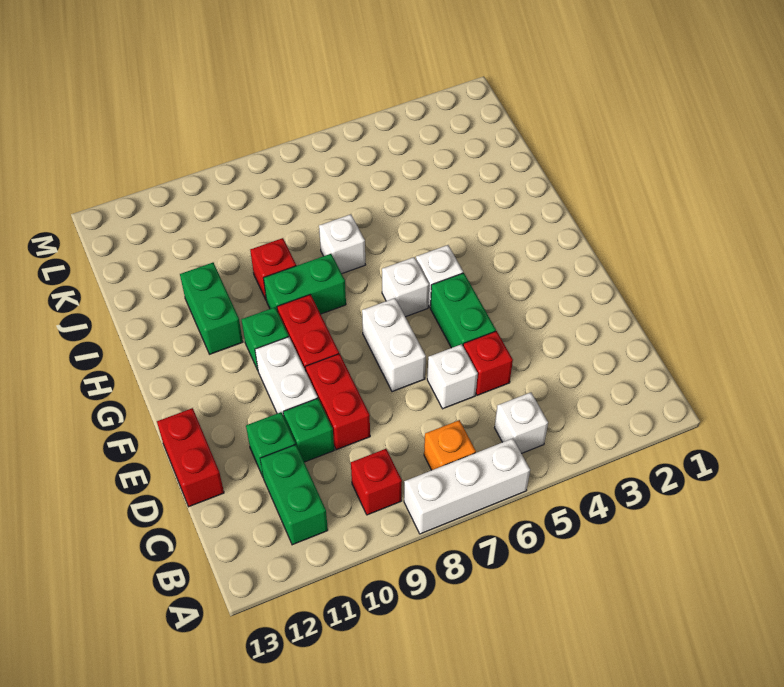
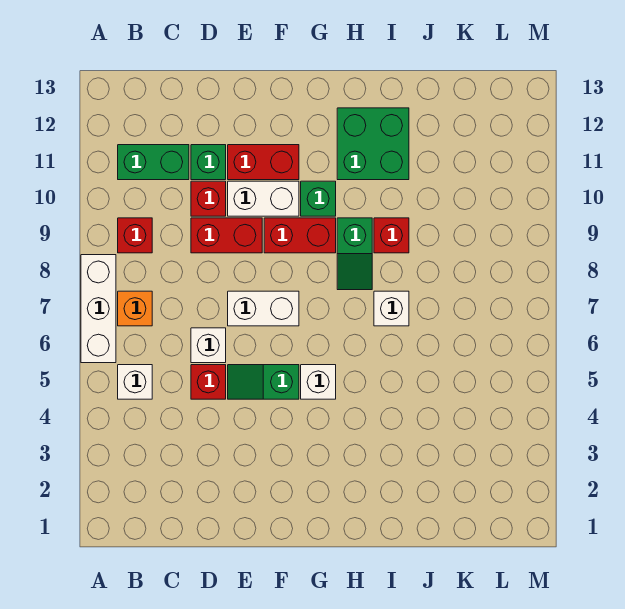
green brick D10 level 1 -> red brick D10 level 1
red brick D13:E13 level 1 -> red brick E11:F11 level 1
green brick E5:F5 level 1 -> green slope E5:F5 level 1 top F
white brick G6 level 1 -> none
green brick H8:H9 level 1 -> green slope H8:H9 level 1 top 9
green brick H11:I11 level 1 -> green brick H11:I12 level 1

